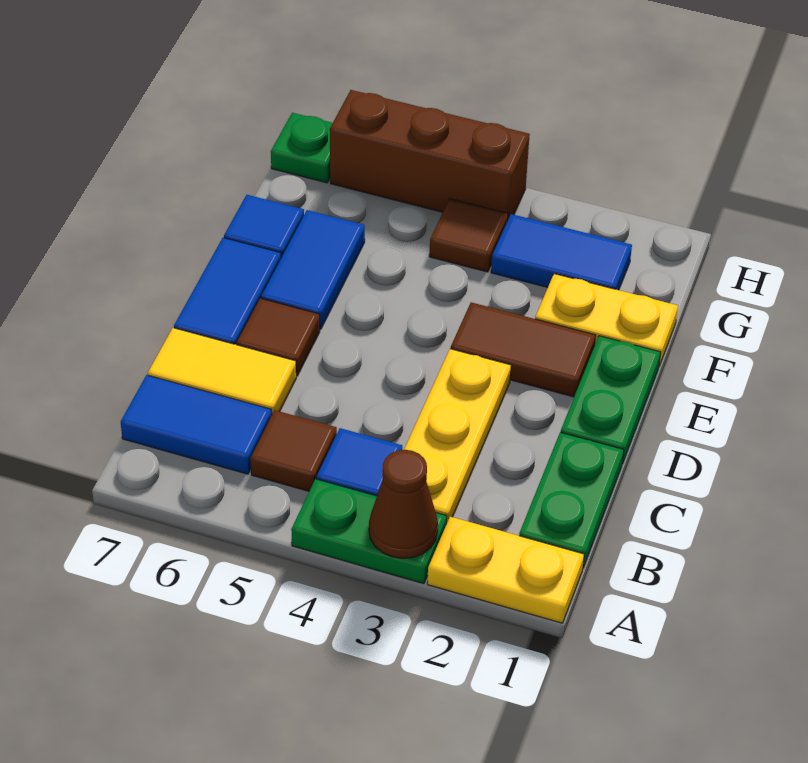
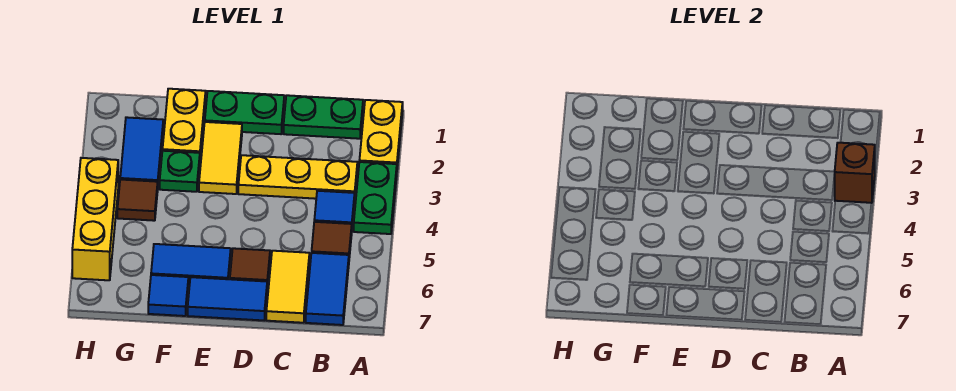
brown cone A3 level 2 -> brown brick A3 level 2
brown tile E2:E3 level 1 -> yellow tile E2:E3 level 1
brown brick H4:H6 level 1 -> yellow brick H4:H6 level 1
green plate H7 level 1 -> green plate F3 level 1

